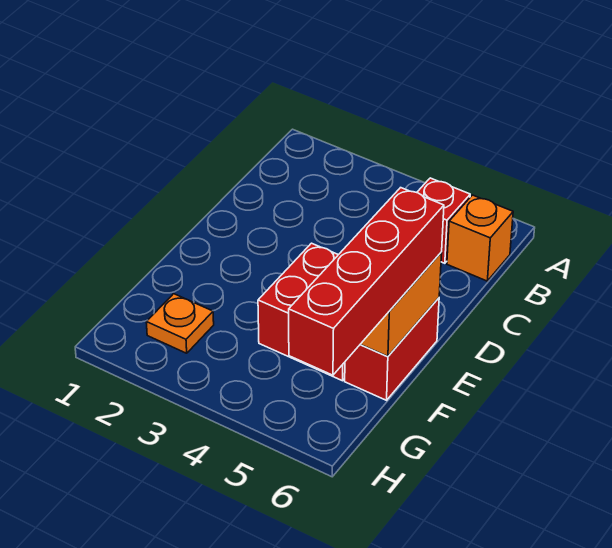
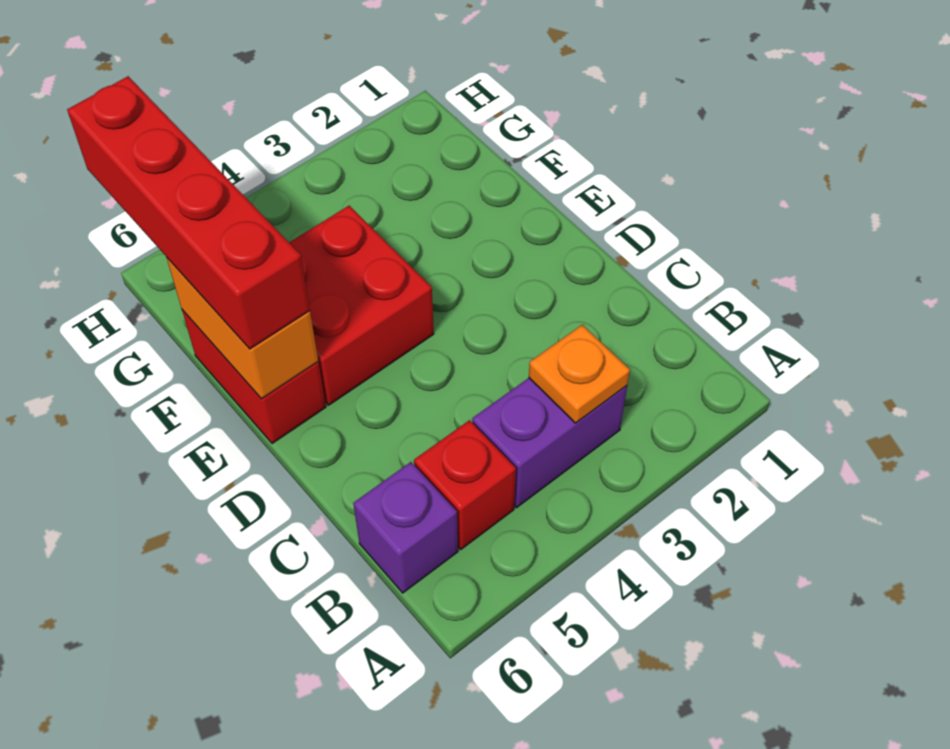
none -> purple brick B3:B4 level 1
orange brick B6 level 1 -> purple brick B6 level 1
orange plate G2 level 1 -> orange plate B3 level 2

